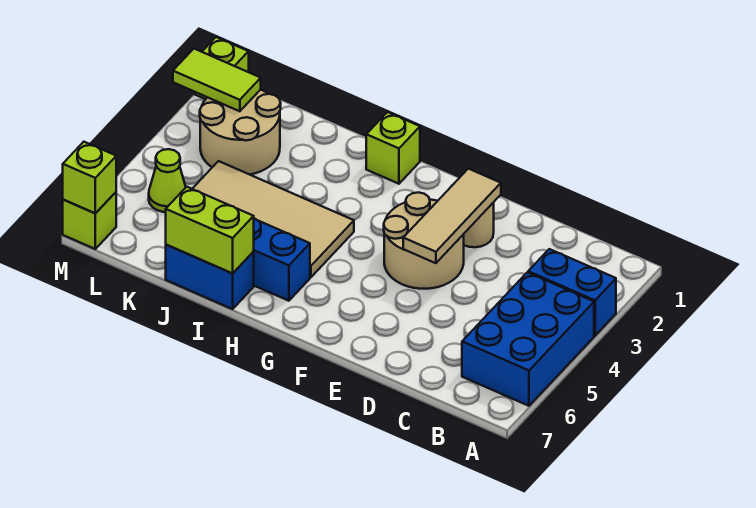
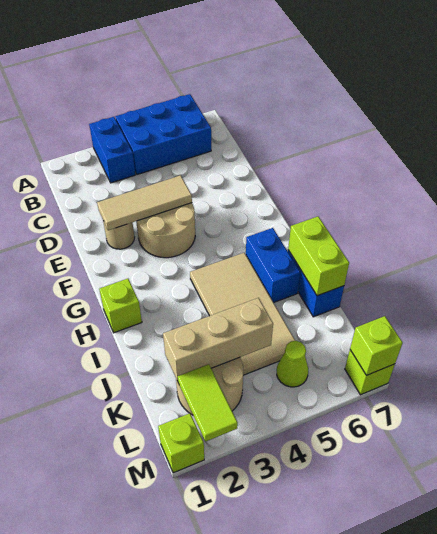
none -> tan brick K2:K4 level 2

